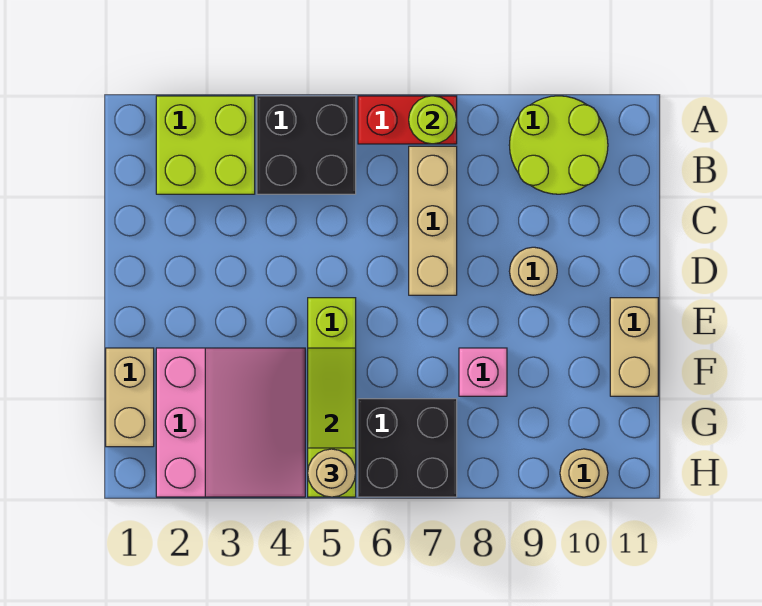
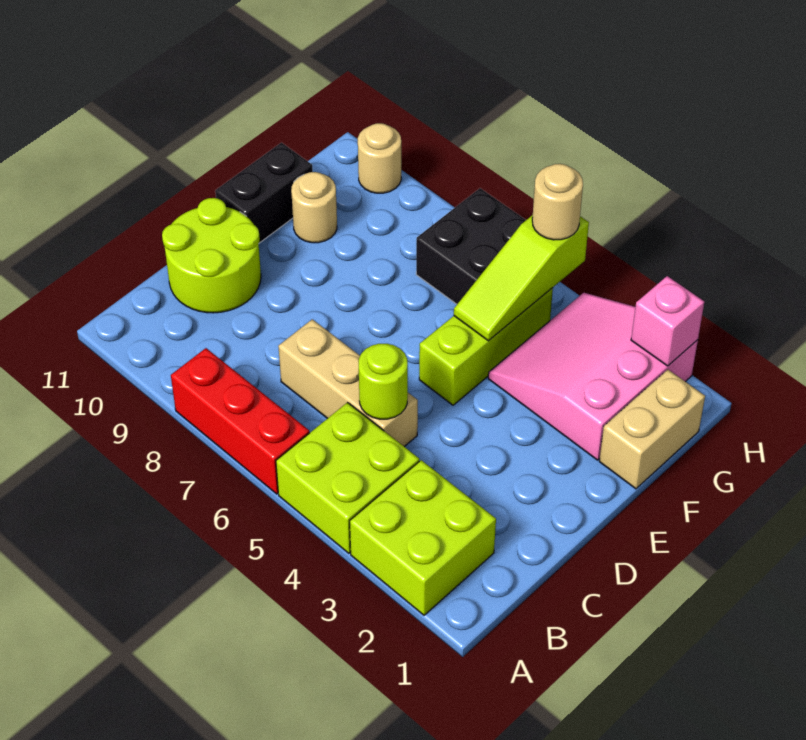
black brick A4:B5 level 1 -> lime brick A4:B5 level 1
red brick A6:A7 level 1 -> red brick A6:A8 level 1
lime round brick A7 level 2 -> lime round brick C5 level 2
lime round brick A9:B10 level 1 -> lime round brick C10:D11 level 1
tan brick B7:D7 level 1 -> tan brick C5:C7 level 1
tan round brick D9 level 1 -> tan round brick F10 level 1
tan brick E11:F11 level 1 -> black brick E11:F11 level 1
pink brick F8 level 1 -> pink brick H2 level 2

